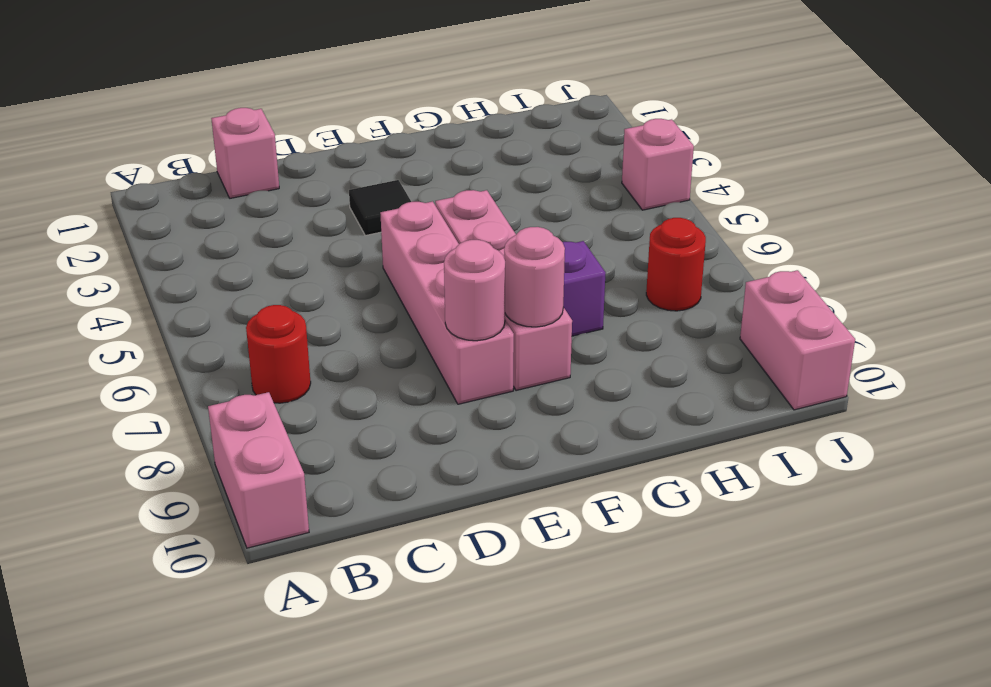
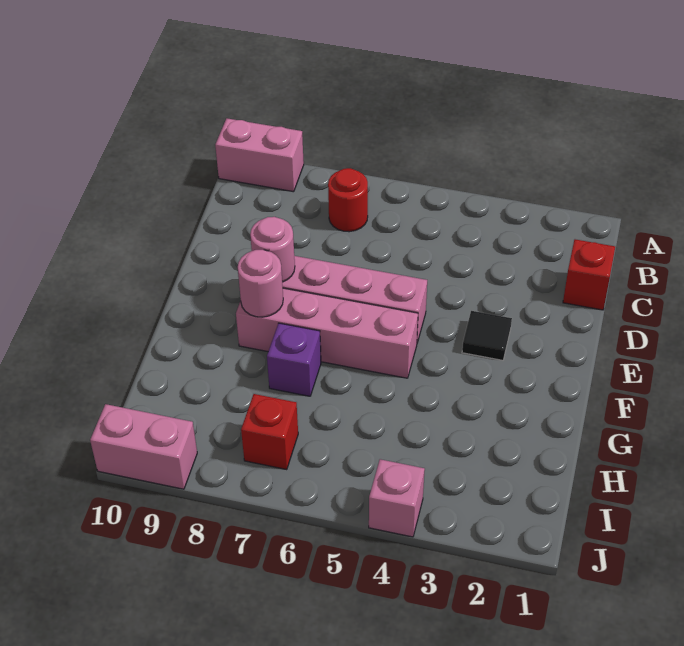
pink brick C1 level 1 -> red brick C1 level 1
red round brick I7 level 1 -> red brick I7 level 1

